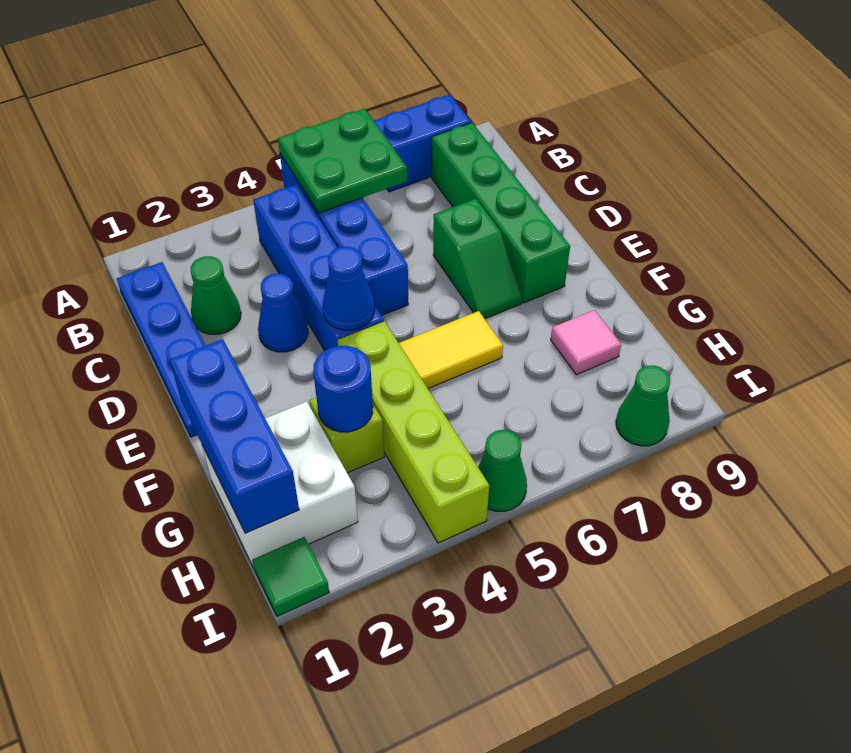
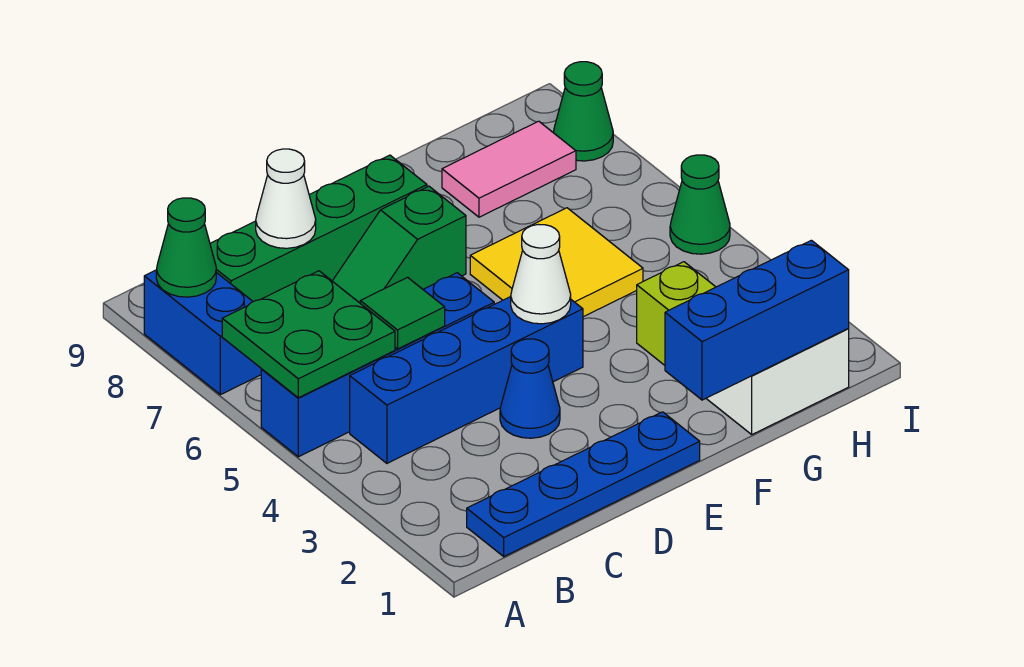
green cone C2 level 1 -> green cone A8 level 2
none -> white cone C8 level 2
green slope D7:E7 level 1 top D -> green slope D7:E7 level 1 top E
blue cone E4 level 2 -> white cone E4 level 2
lime brick F4:I4 level 1 -> none
yellow tile F5:F6 level 1 -> yellow tile F5:G6 level 1
blue round brick G3 level 2 -> none
pink tile G8 level 1 -> pink tile G8:H8 level 1
green tile I1 level 1 -> green tile C5 level 2

